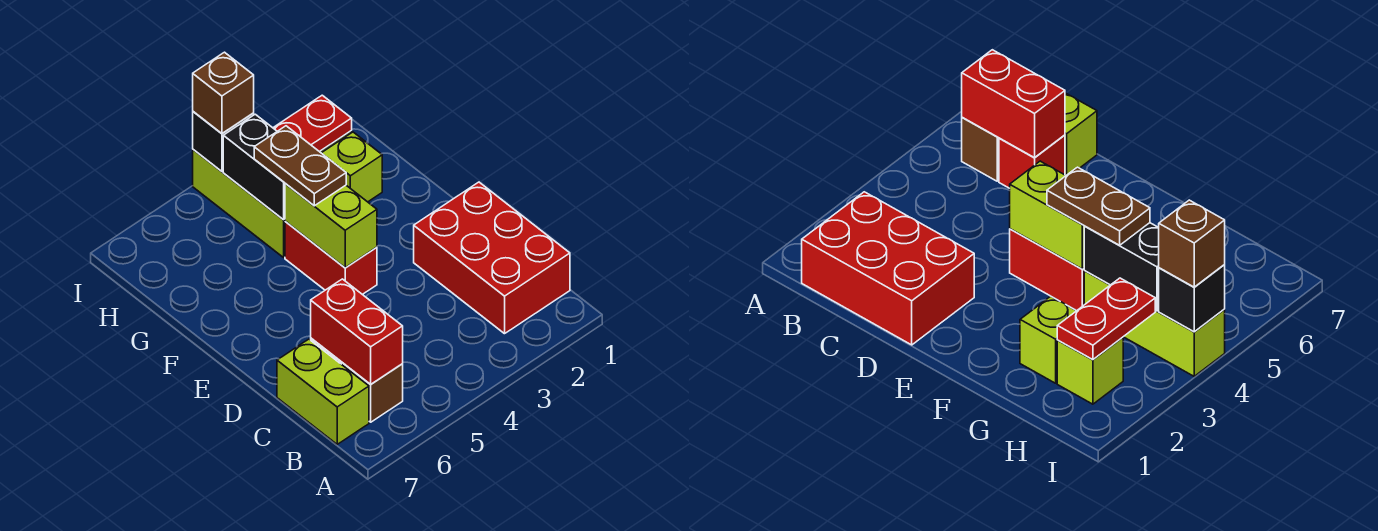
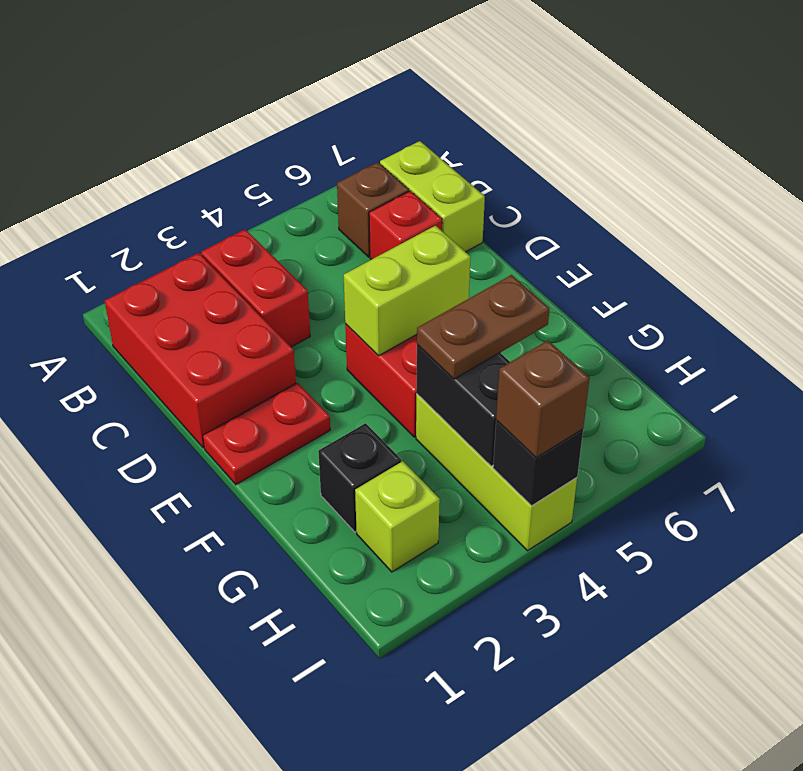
red brick B6:C6 level 2 -> red brick B3:C3 level 1
lime brick E4:F4 level 2 -> lime brick E4:E5 level 2
brown plate F4:G4 level 3 -> brown plate G4:G5 level 3
lime brick G2 level 1 -> black brick G2 level 1
red plate H2:H3 level 2 -> red plate E1:E2 level 1

